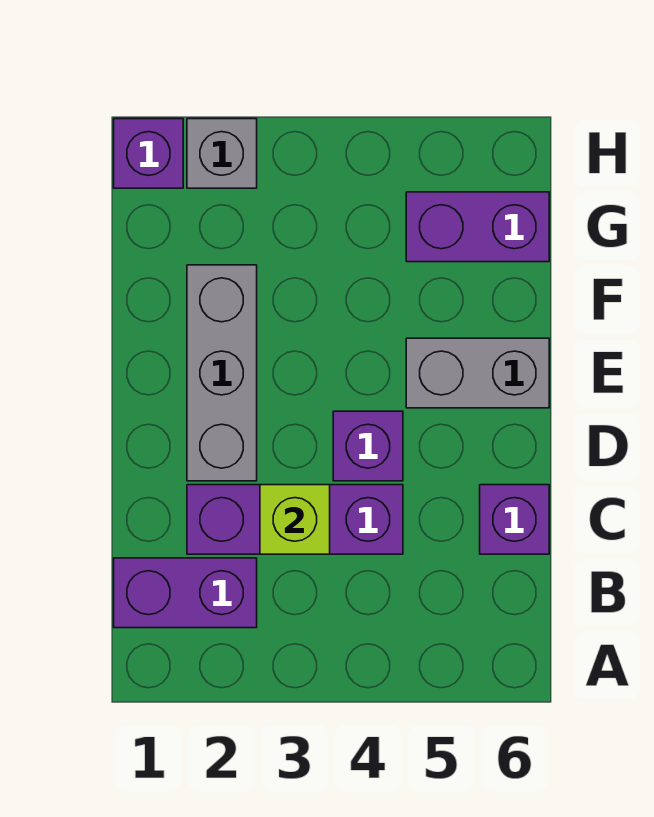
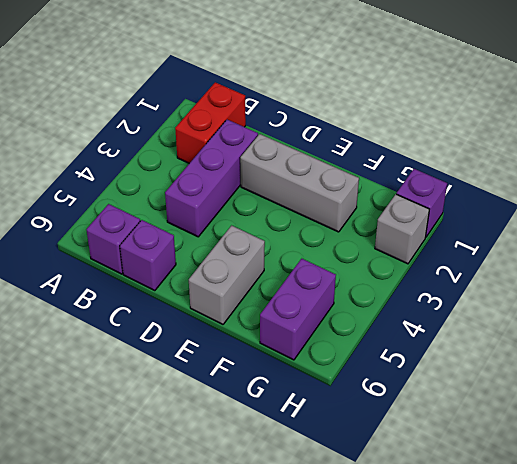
purple brick B1:B2 level 1 -> red brick B1:B2 level 1
lime brick C3 level 2 -> none
purple brick D4 level 1 -> purple brick B6 level 1

